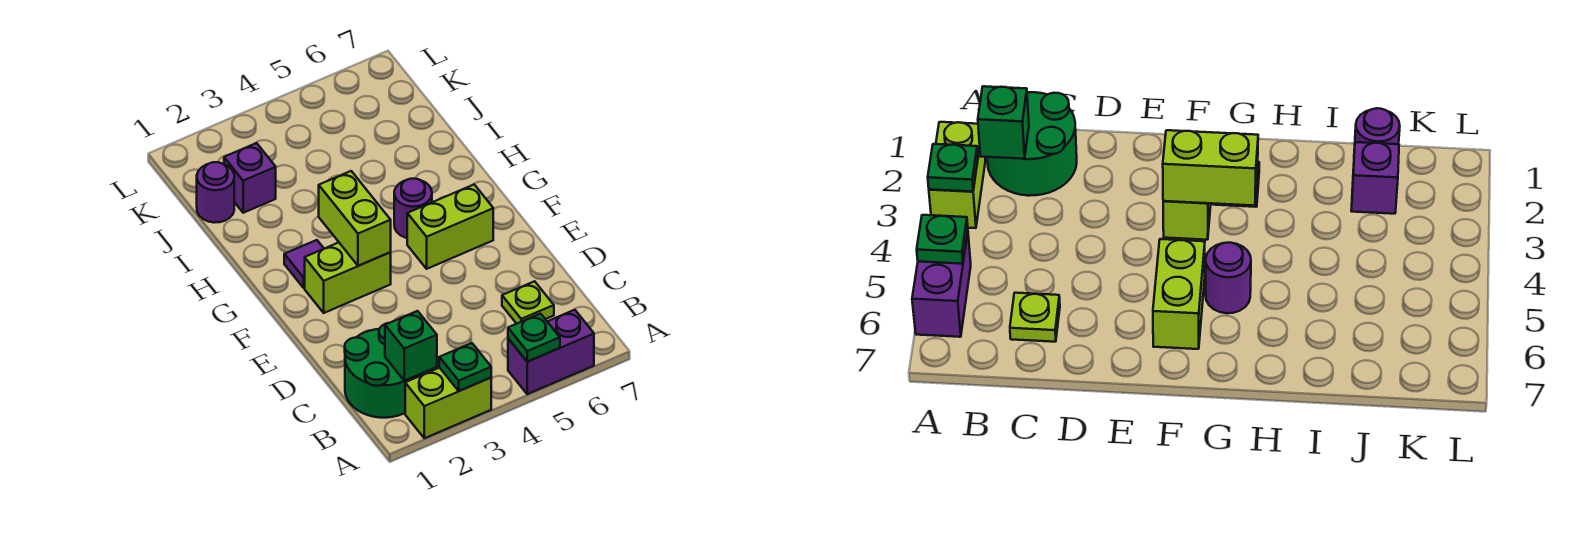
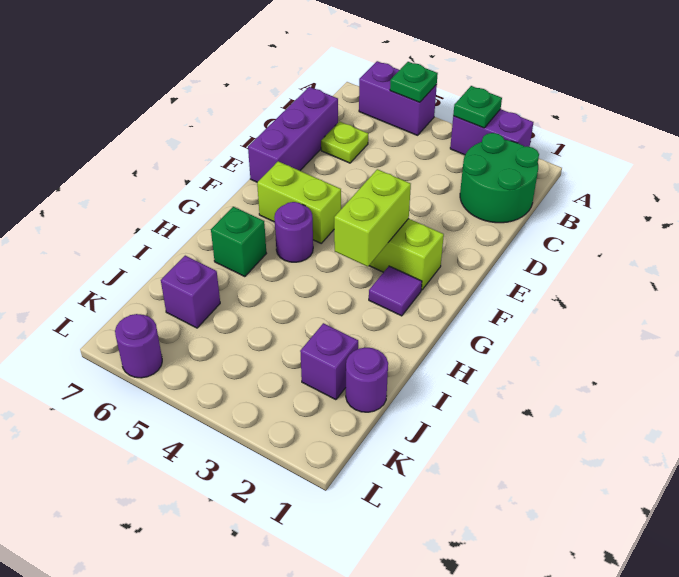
lime brick A2:A3 level 1 -> purple brick A2:A3 level 1
green brick B2 level 2 -> green brick H6 level 1
none -> purple brick C7:E7 level 1
none -> purple brick J6 level 1
none -> purple round brick L6 level 1

